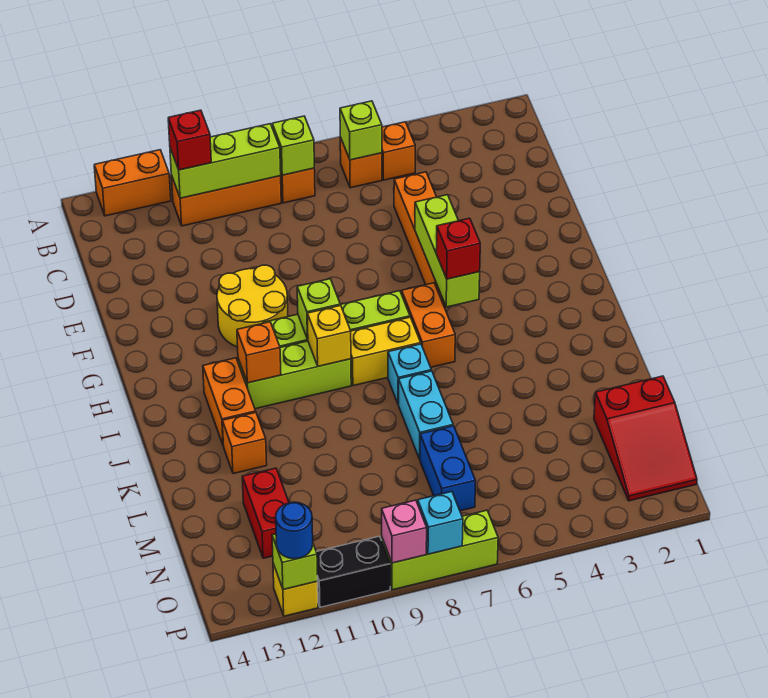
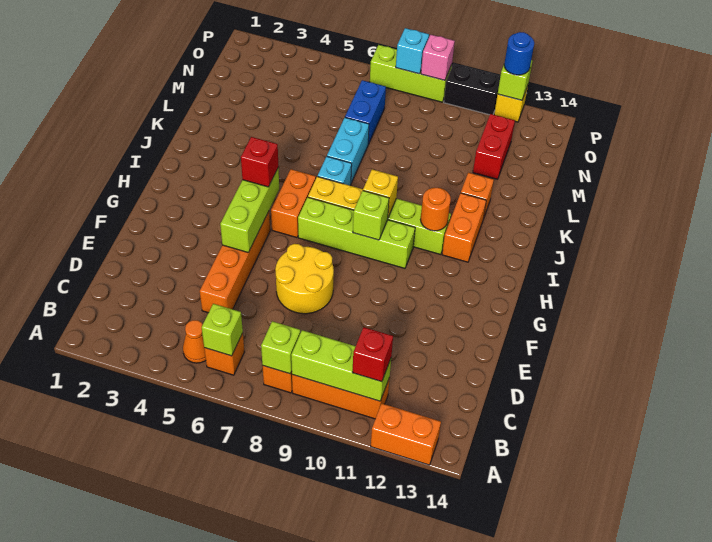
orange brick B5 level 1 -> orange cone B5 level 1
yellow round brick F10:G11 level 1 -> yellow round brick E7:F8 level 1
orange brick I11 level 2 -> orange round brick I11 level 2
red slope M1:O2 level 1 top M -> none

